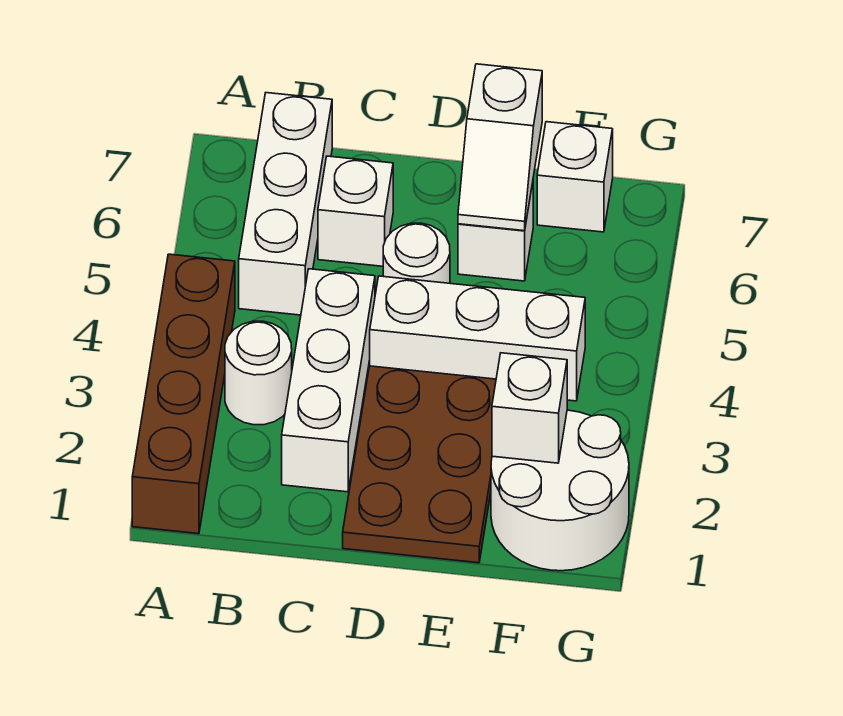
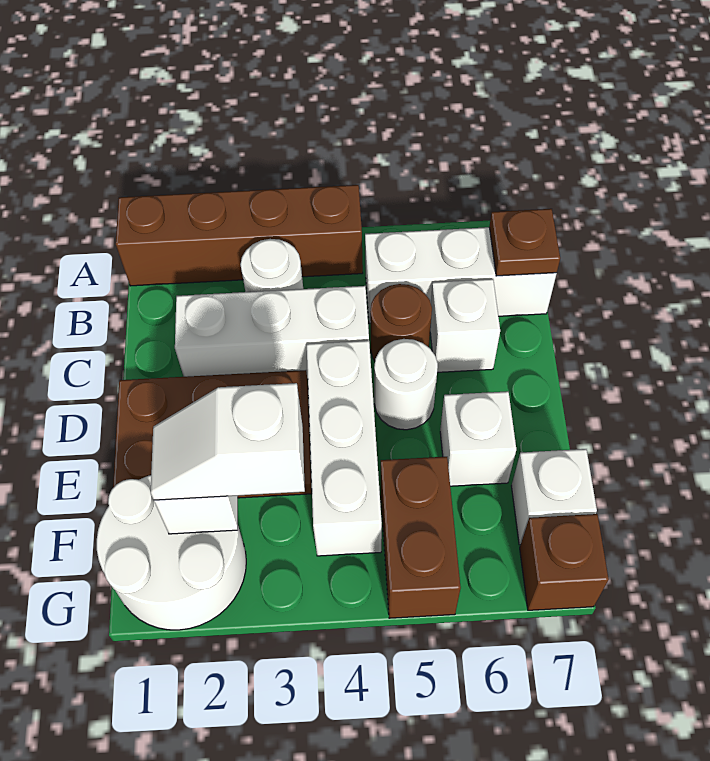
none -> brown plate B7 level 2
none -> brown round brick C5 level 1
white slope E6:E7 level 2 top 7 -> white slope F2:F3 level 3 top 3
none -> brown brick F5:G5 level 1
none -> brown brick G7 level 1

